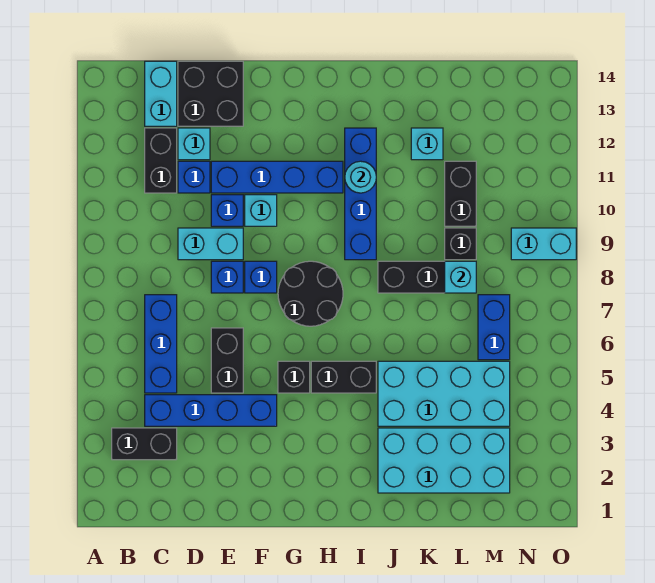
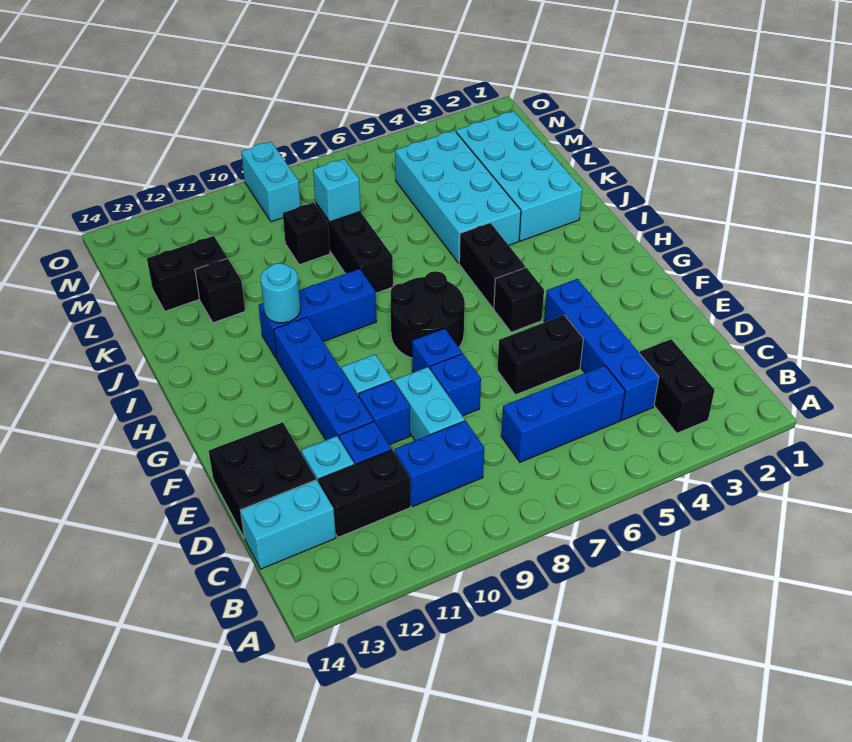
blue brick I9:I12 level 1 -> blue brick I9:I11 level 1
cyan brick K12 level 1 -> black brick K12 level 1
black brick L10:L11 level 1 -> black brick L12:L13 level 1
blue brick M6:M7 level 1 -> blue brick C9:C10 level 1

